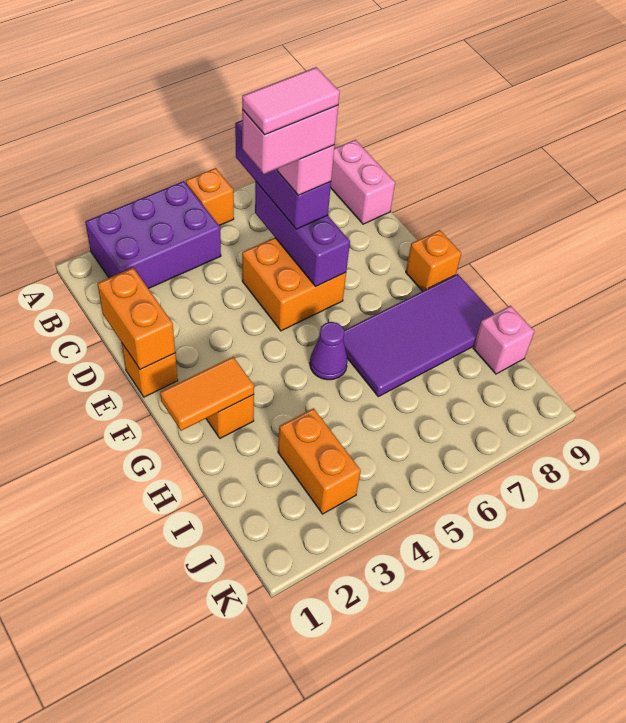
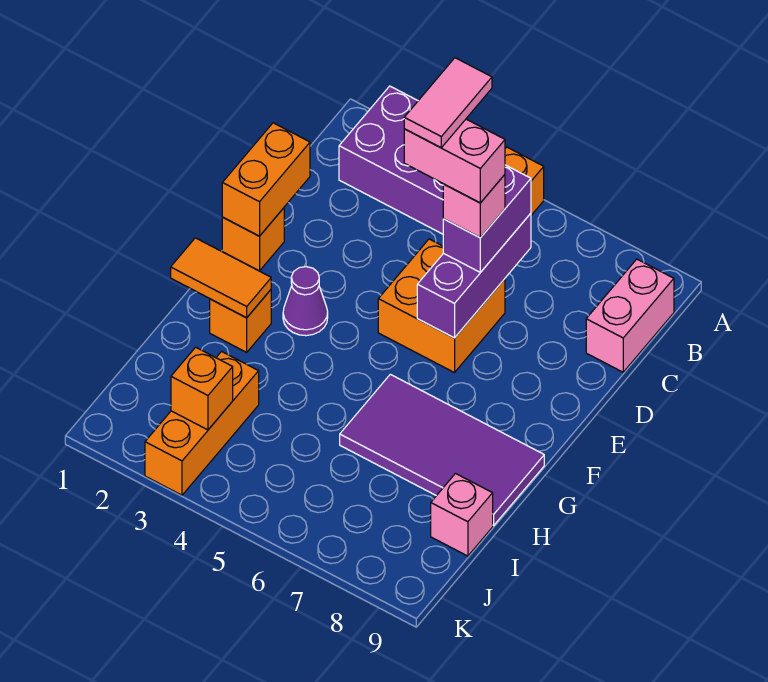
purple brick B6:D6 level 3 -> purple brick C6:D6 level 3
pink tile D5:D6 level 6 -> pink tile C5:D5 level 6
orange brick F9 level 1 -> orange brick J3 level 2
purple cone G5 level 1 -> purple cone F3 level 1
orange brick I3:J3 level 1 -> orange brick I3:K3 level 1

